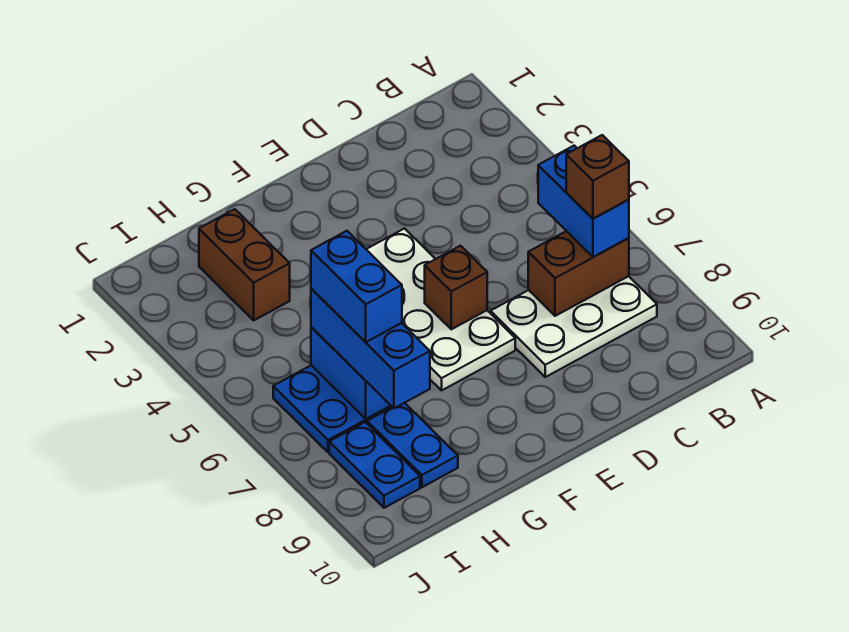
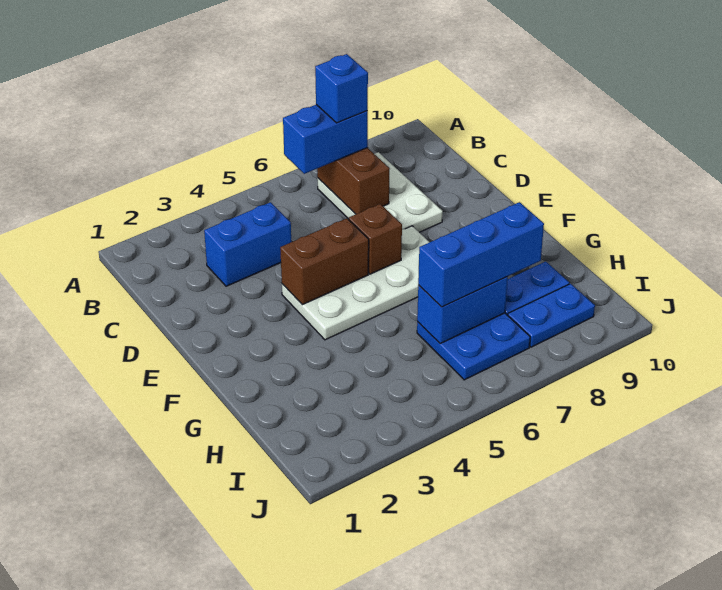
brown brick B7 level 4 -> blue brick B7 level 4
brown brick H2:H3 level 1 -> brown brick E4:E5 level 2
blue brick H6:H7 level 4 -> blue brick C3:C4 level 1

